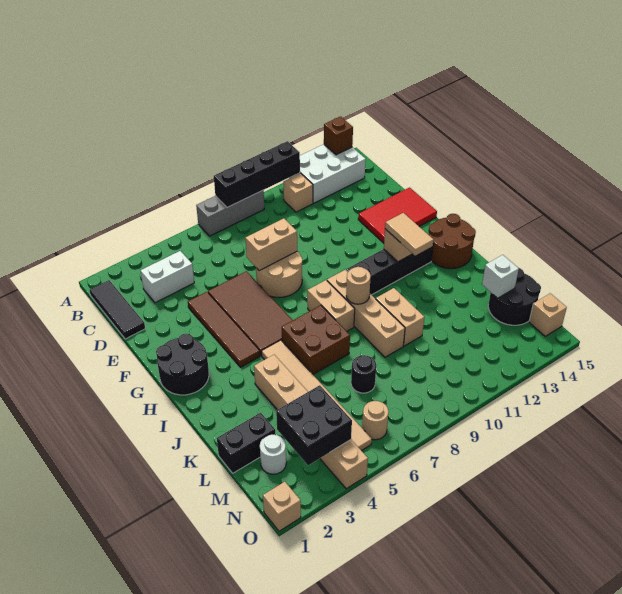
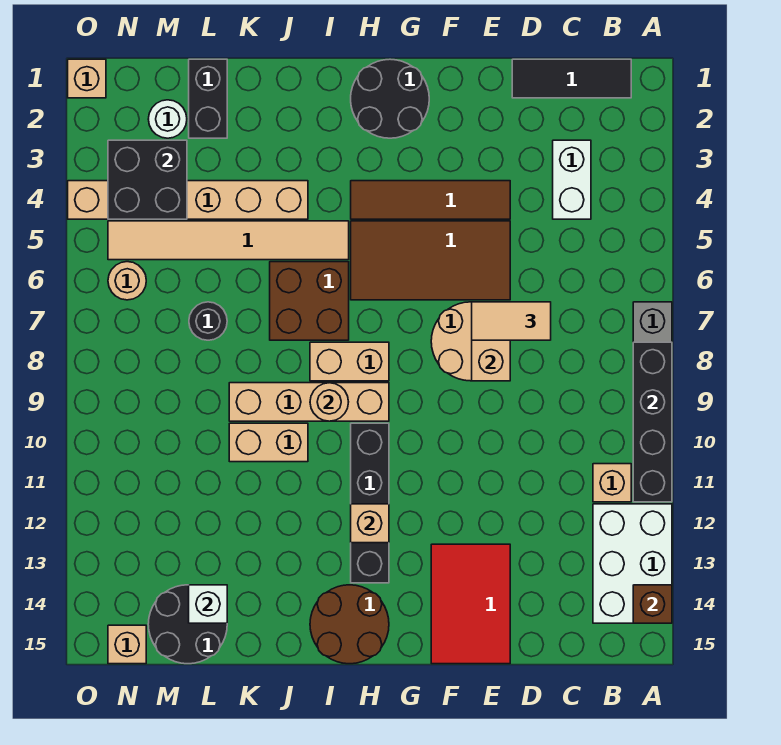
tan tile H12:I12 level 3 -> tan tile D7:E7 level 3

